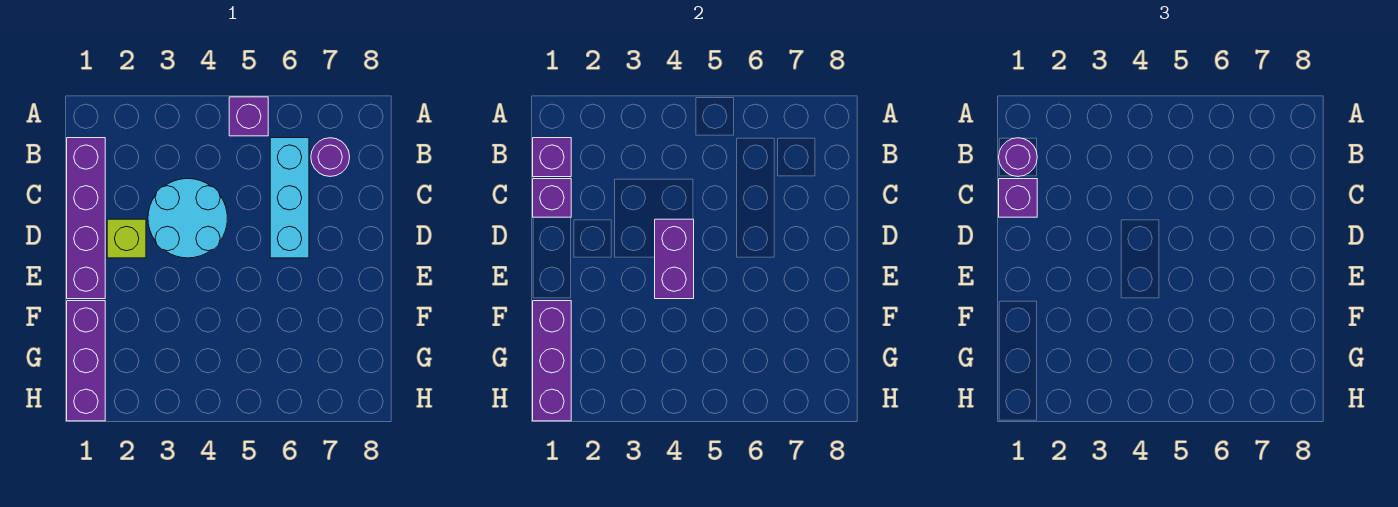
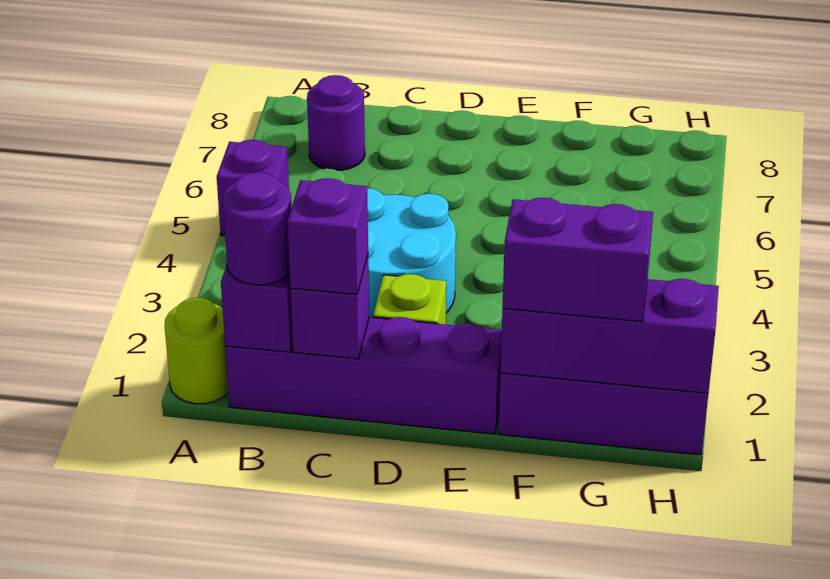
none -> lime round brick A1 level 1
cyan brick B6:D6 level 1 -> none
purple brick D4:E4 level 2 -> purple brick F1:G1 level 3

